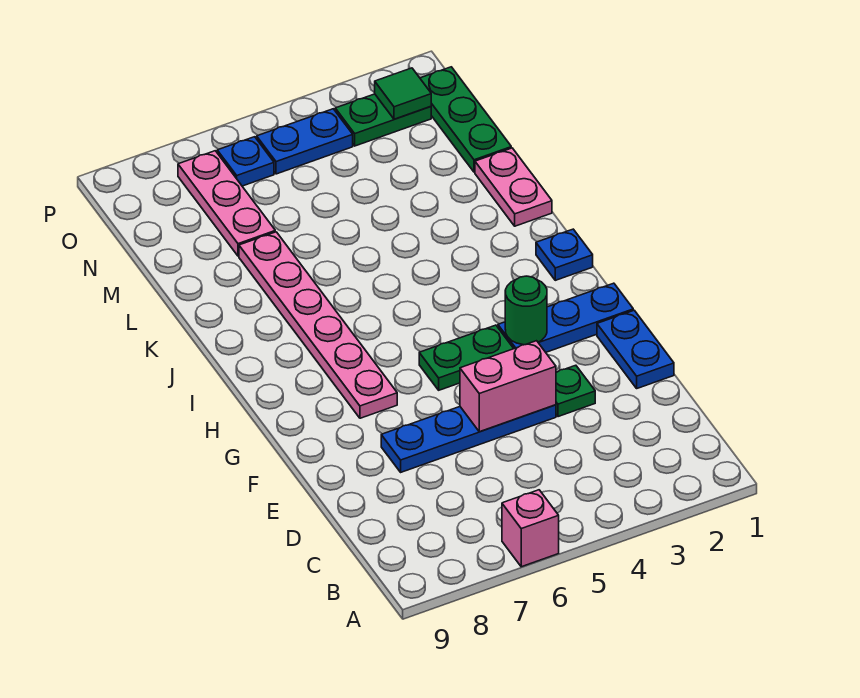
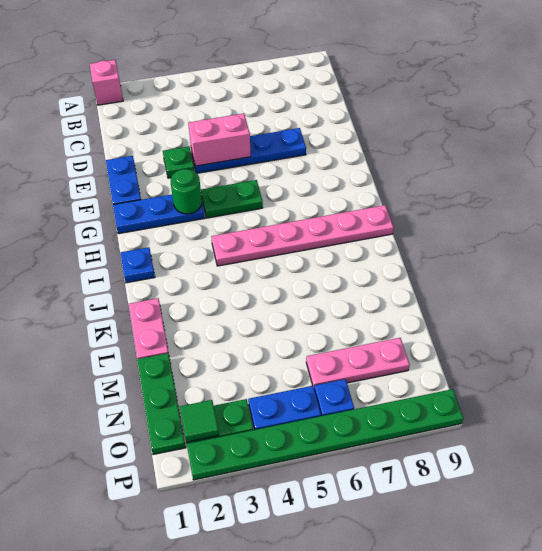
pink brick A6 level 1 -> pink brick A1 level 1
pink plate G7:L7 level 1 -> pink plate I4:I9 level 1
pink plate M7:O7 level 1 -> pink plate N6:N8 level 1
none -> green plate P2:P9 level 1

